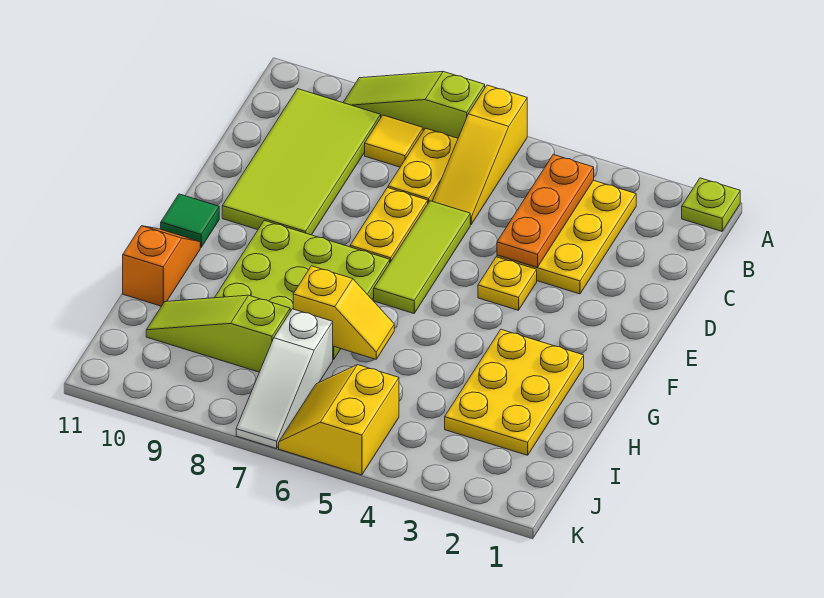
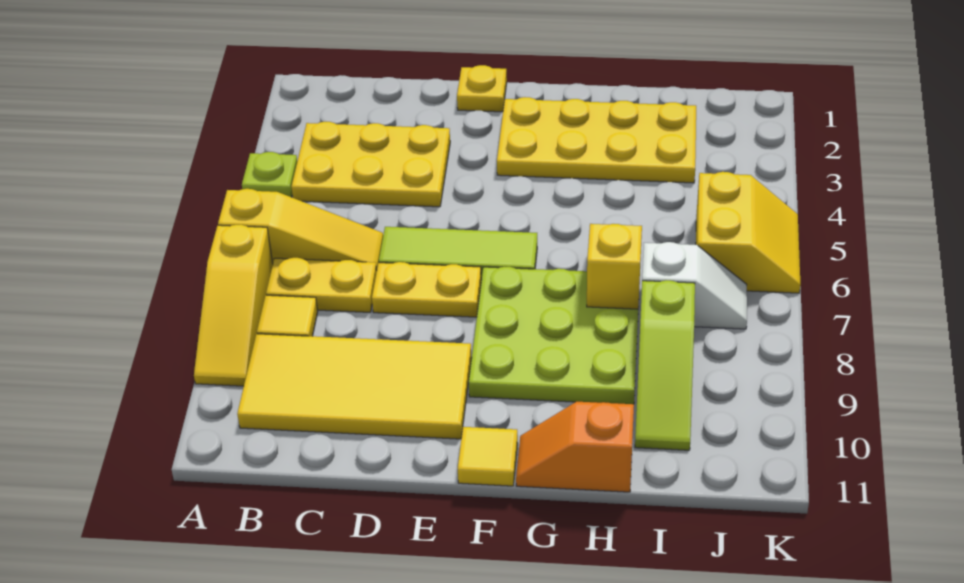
lime plate A1 level 1 -> lime plate A4 level 1
lime slope A7:A9 level 1 top 7 -> yellow slope A7:A9 level 1 top 7
orange plate B4:D4 level 2 -> none
lime tile B9:E10 level 1 -> yellow tile B9:E10 level 1
yellow plate E4 level 1 -> yellow plate E1 level 1
green tile F11 level 1 -> yellow tile F11 level 1
yellow plate G2:I3 level 1 -> yellow plate F2:I3 level 1
white slope I7:K7 level 1 top I -> white slope I7:J7 level 1 top I
yellow slope J5:K6 level 1 top 5 -> yellow slope J5:K6 level 1 top J

